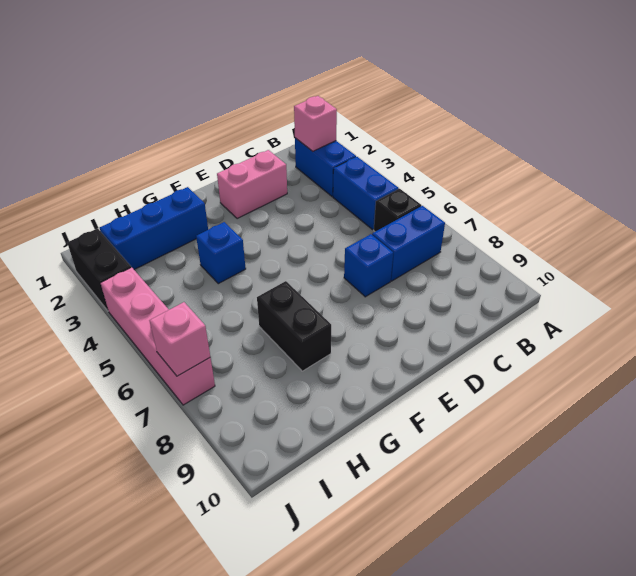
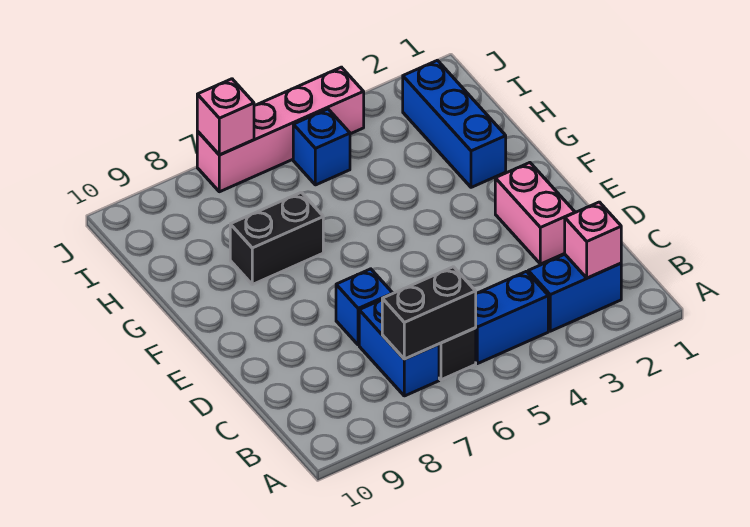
blue brick G4 level 1 -> blue brick I5 level 1
black brick J2:J3 level 1 -> black brick B6:B7 level 2

